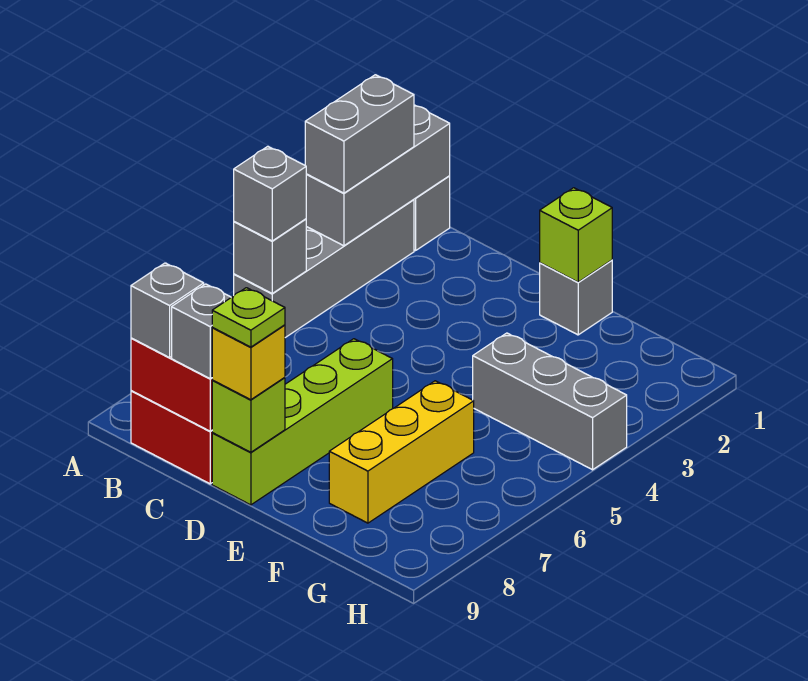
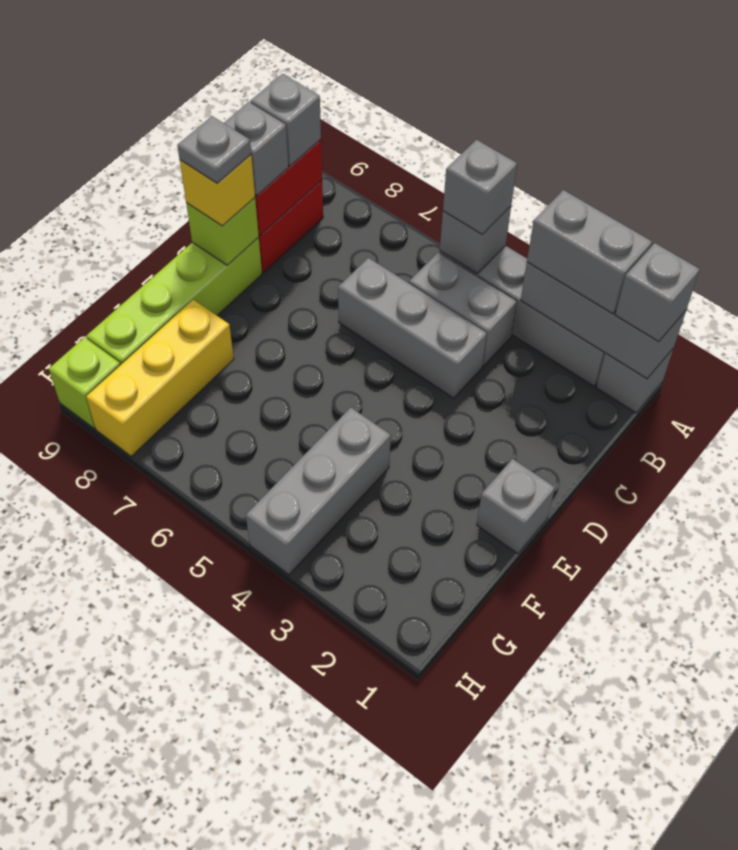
none -> grey brick A1 level 3
none -> grey brick B4:B5 level 1
none -> grey brick C4:C6 level 1
lime brick D6:D9 level 1 -> lime brick D9:G9 level 1
lime plate D9 level 4 -> grey plate D9 level 4
lime brick E1 level 2 -> lime brick H9 level 1
yellow brick F6:F8 level 1 -> yellow brick F8:H8 level 1

